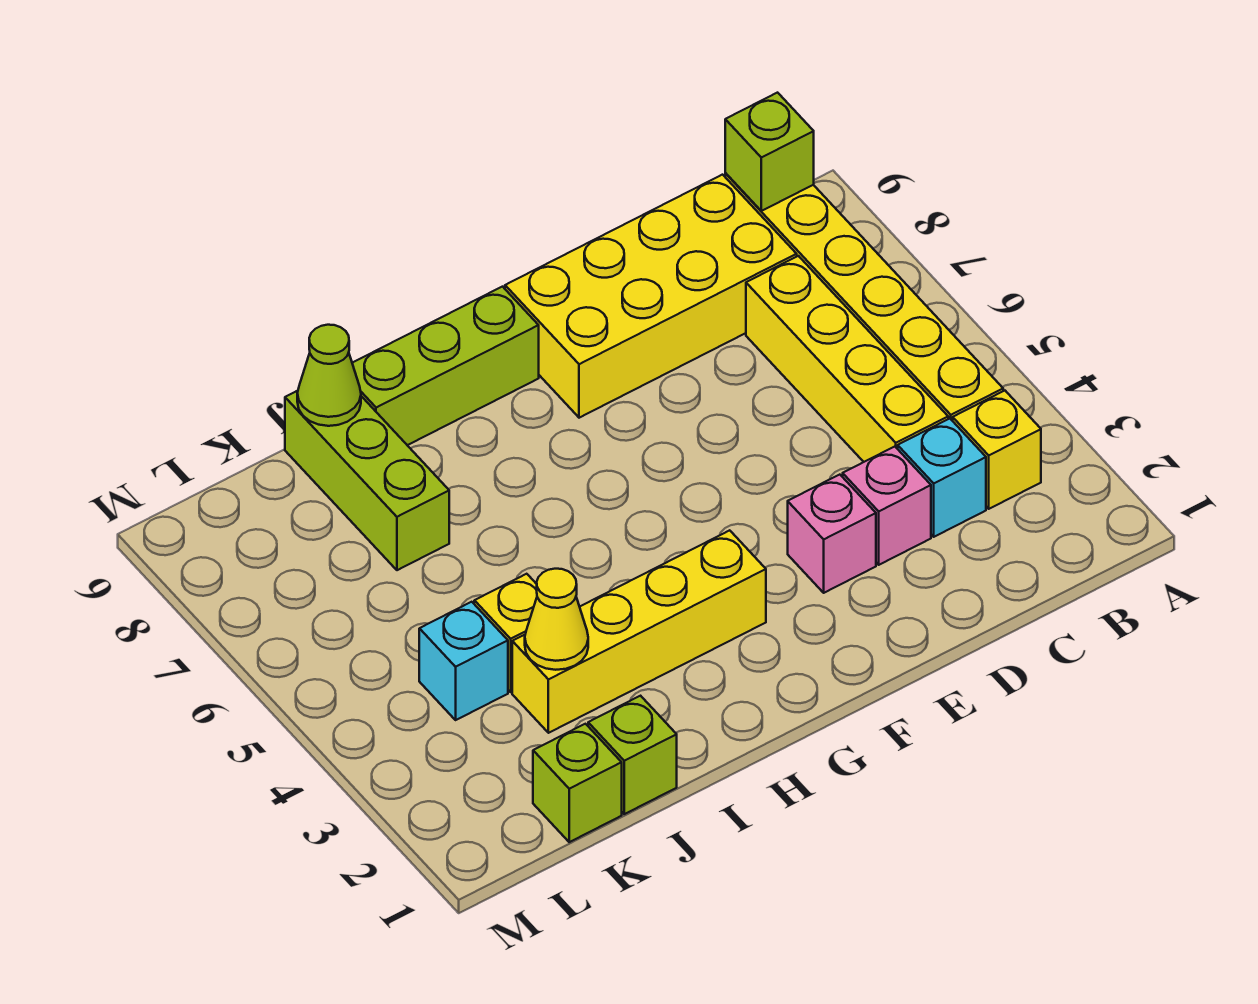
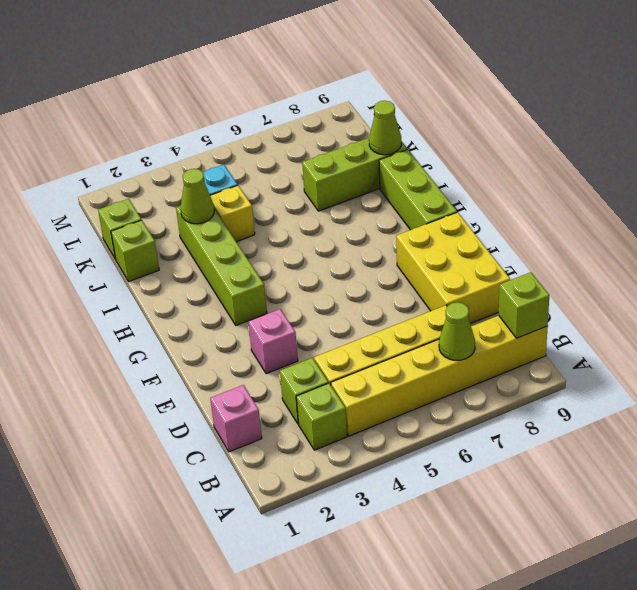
yellow brick B3 level 1 -> lime brick B3 level 1
none -> lime cone B7 level 2
cyan brick C3 level 1 -> lime brick C3 level 1
yellow brick C8:F9 level 1 -> yellow brick D8:F9 level 1
pink brick D3 level 1 -> pink brick C1 level 1
yellow brick G3:J3 level 1 -> lime brick G3:J3 level 1
yellow cone J3 level 2 -> lime cone J3 level 2

